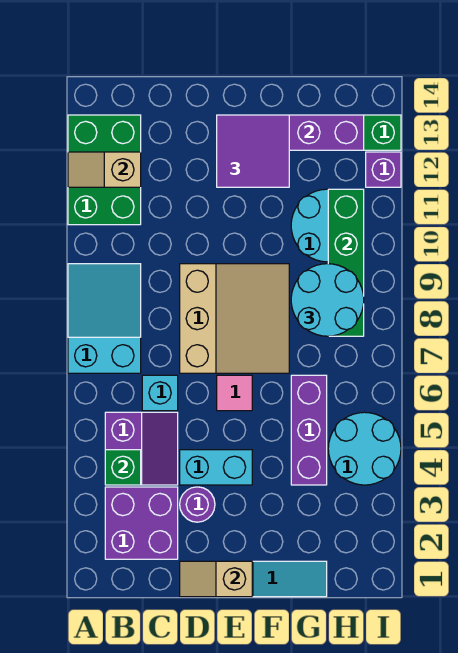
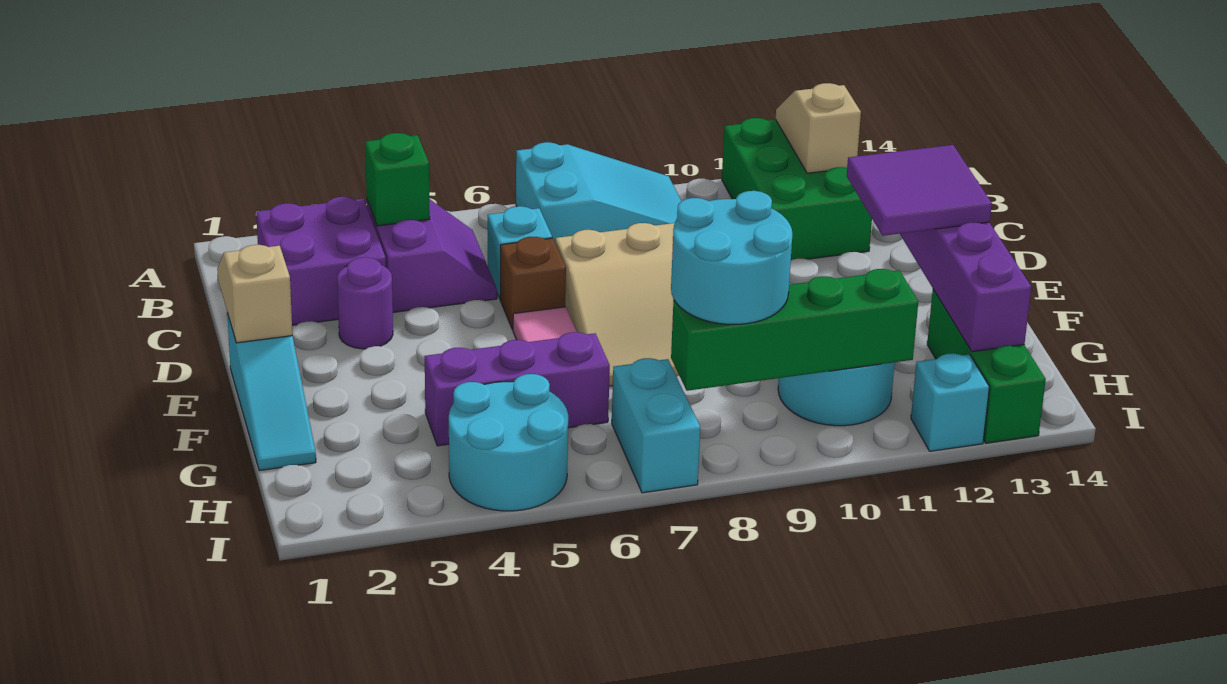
green brick A11:B13 level 1 -> green brick A11:C12 level 1
purple slope B4:C5 level 1 top B -> purple slope B4:C5 level 1 top 4
cyan brick D4:E4 level 1 -> cyan brick H7:I7 level 1
none -> brown brick D6 level 1
purple brick I12 level 1 -> cyan brick I12 level 1

